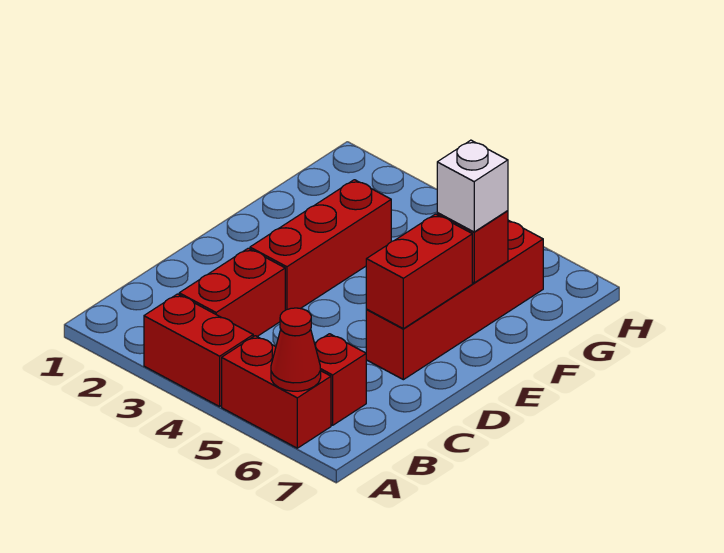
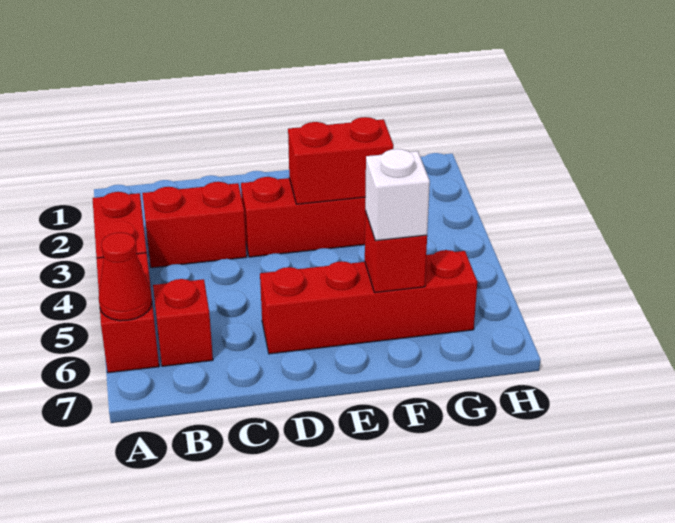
red brick D6:E6 level 2 -> red brick E3:F3 level 2

